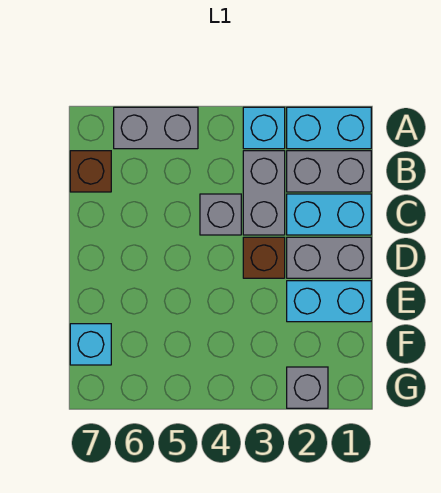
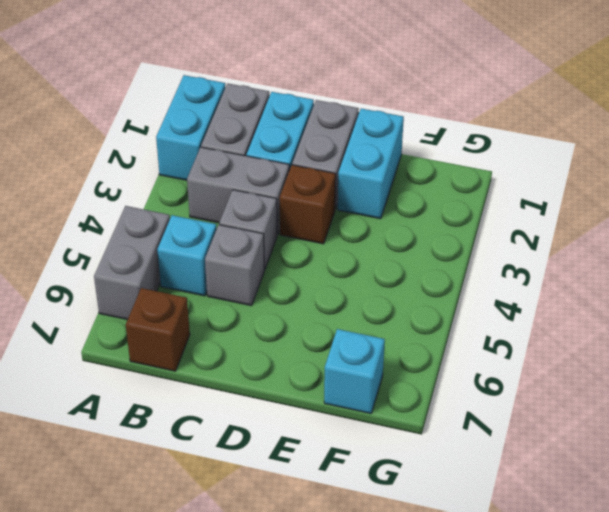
cyan brick A3 level 1 -> cyan brick B5 level 1
grey brick G2 level 1 -> grey brick C5 level 1

